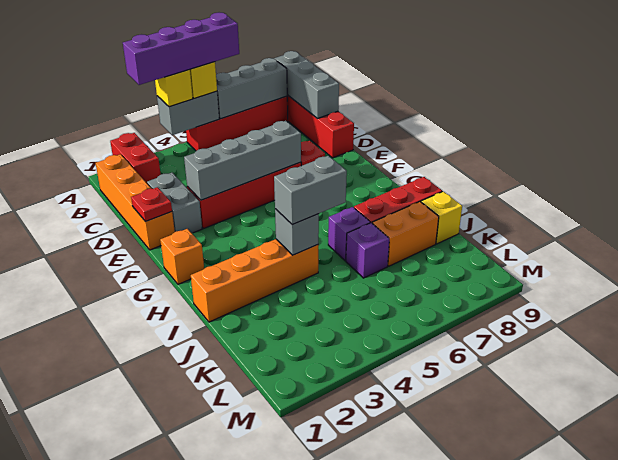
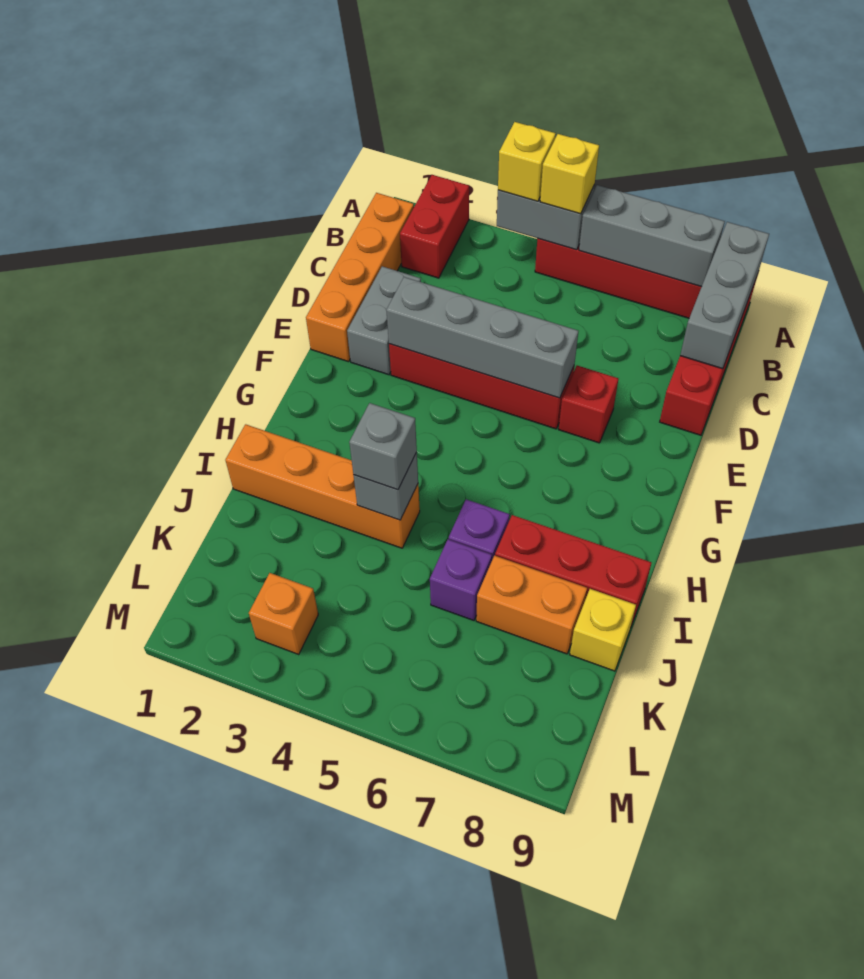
purple brick A3:A6 level 4 -> none
red plate E1 level 2 -> none
orange brick G1 level 1 -> orange brick L3 level 1
grey brick I4:I5 level 3 -> grey brick I4 level 3

